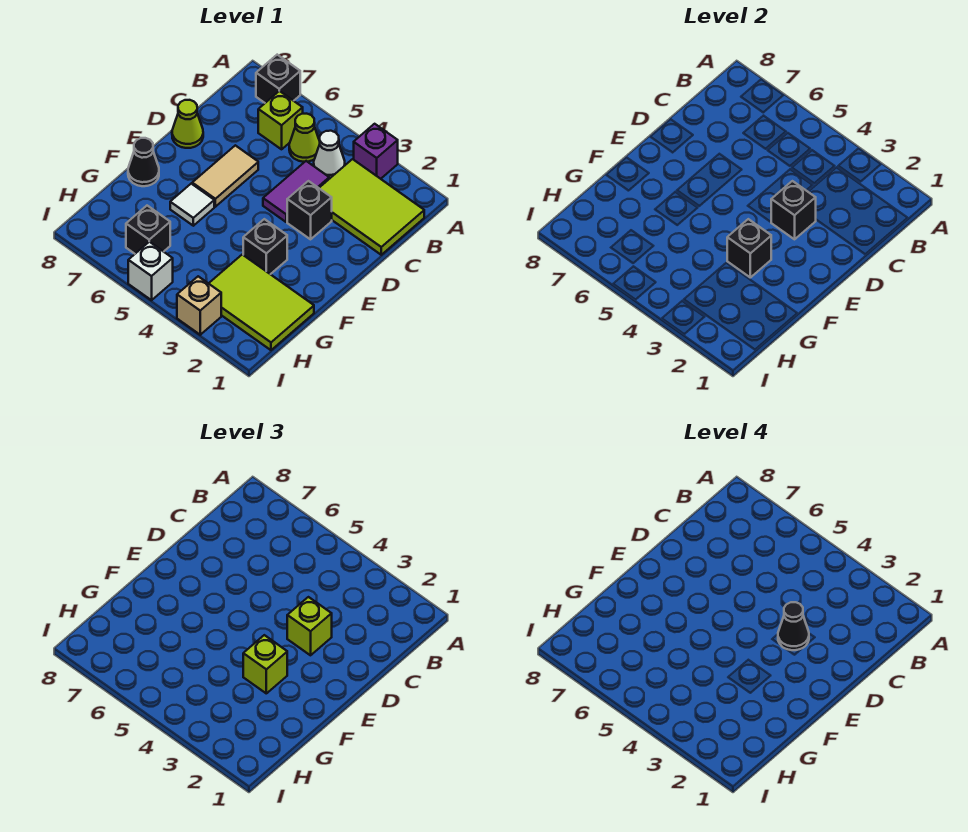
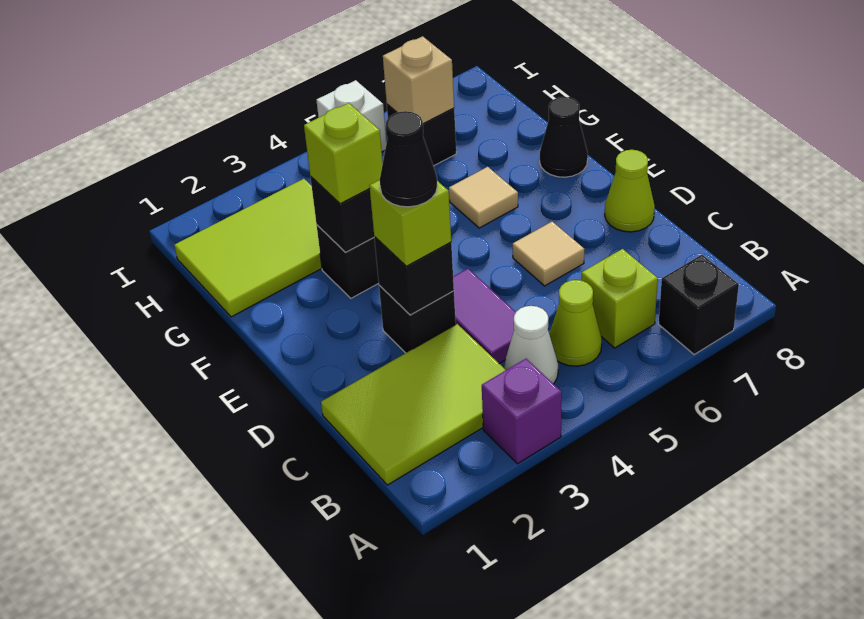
tan tile D6:E6 level 1 -> tan tile D6 level 1
white tile F6 level 1 -> tan tile F6 level 1
tan brick I3 level 1 -> tan brick H6 level 2

